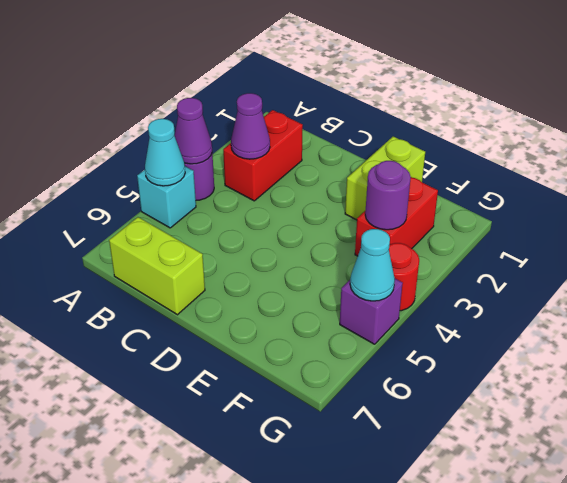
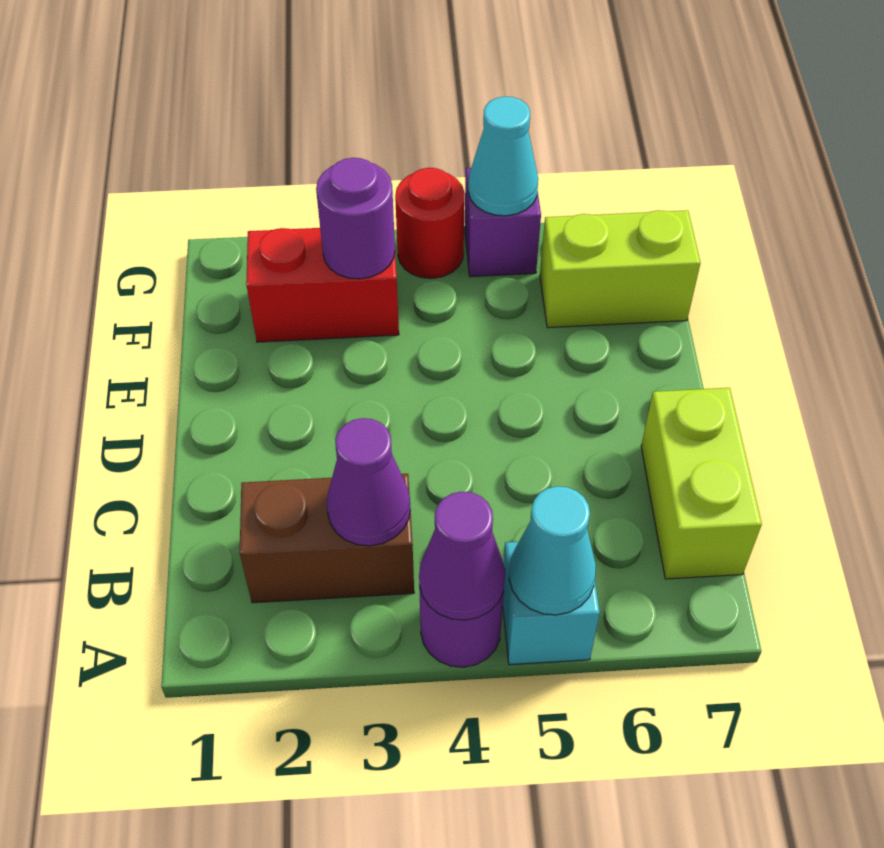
red brick B2:B3 level 1 -> brown brick B2:B3 level 1
lime brick E1:E2 level 1 -> lime brick F6:F7 level 1

